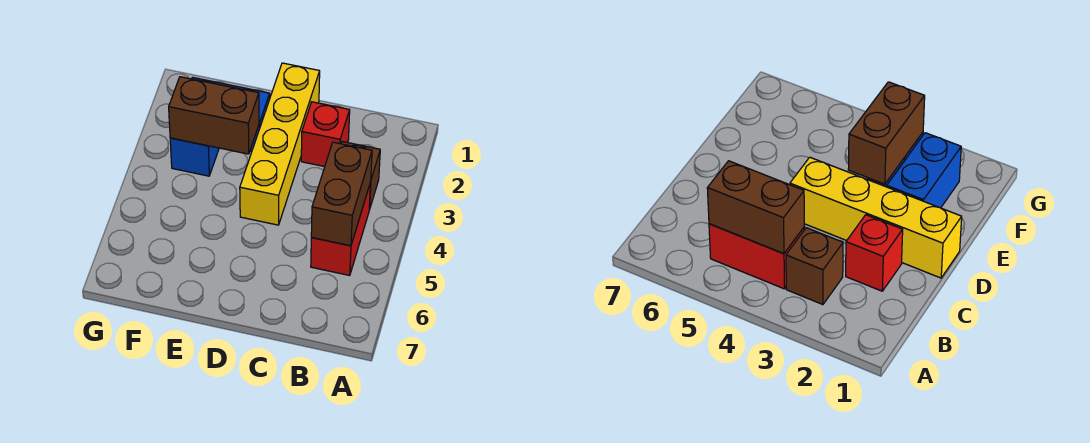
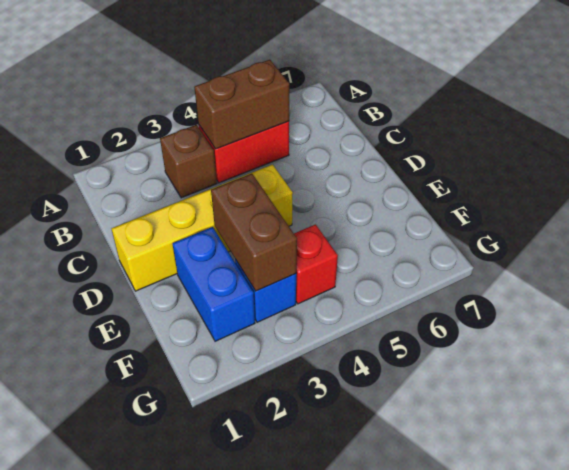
red brick C2 level 1 -> red brick F4 level 1

